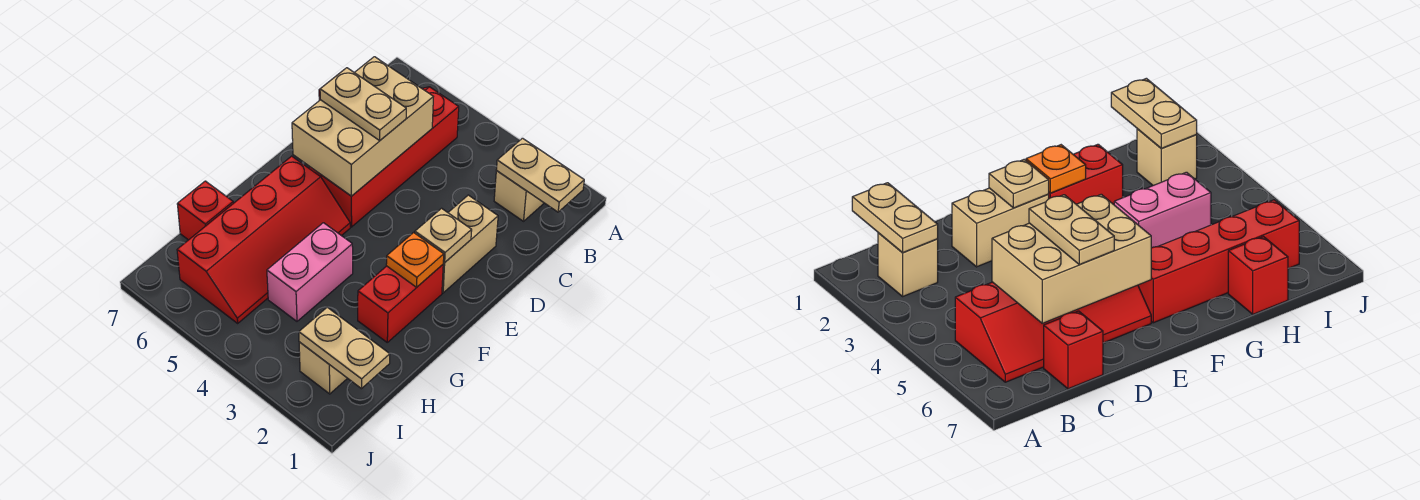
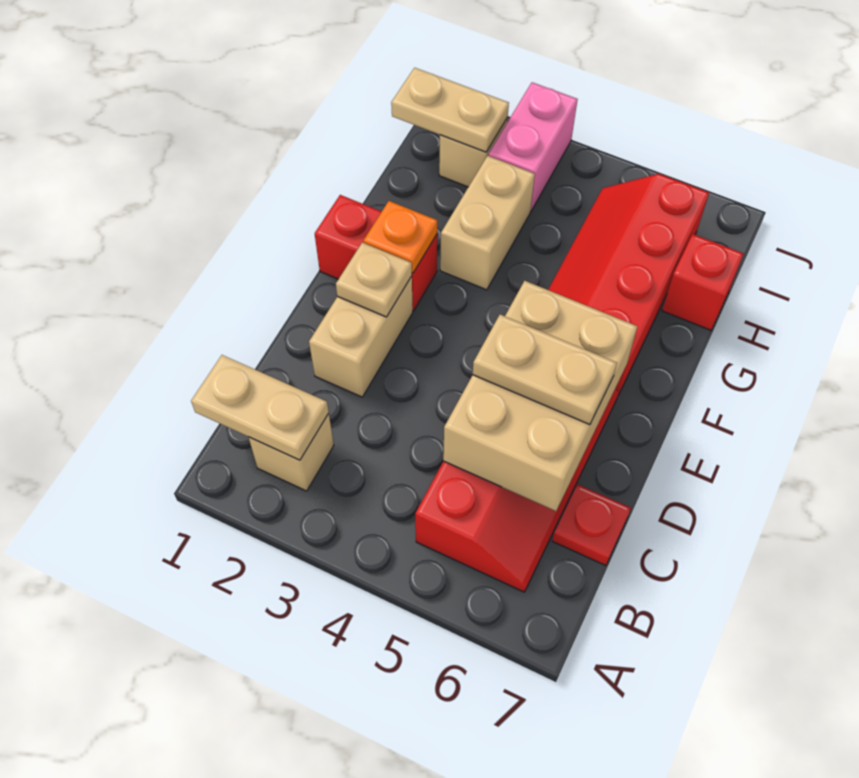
red brick C7 level 1 -> red plate C7 level 1
red brick F2:G2 level 1 -> red brick F1:F2 level 1
none -> tan brick G3:H3 level 1
pink brick G4:H4 level 1 -> pink brick I3:J3 level 1

